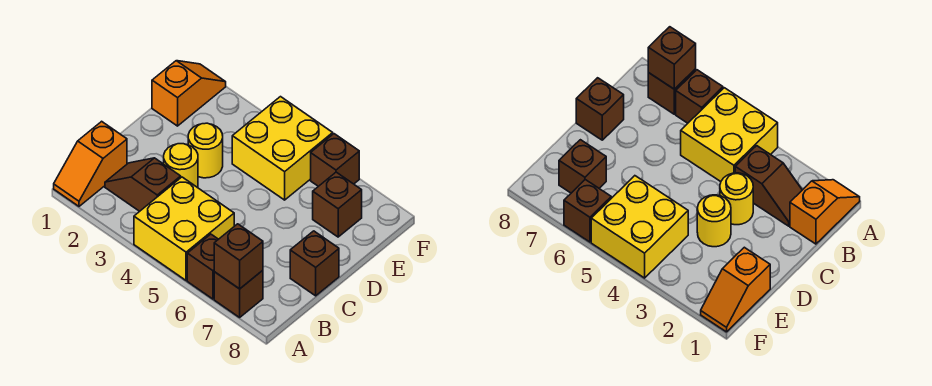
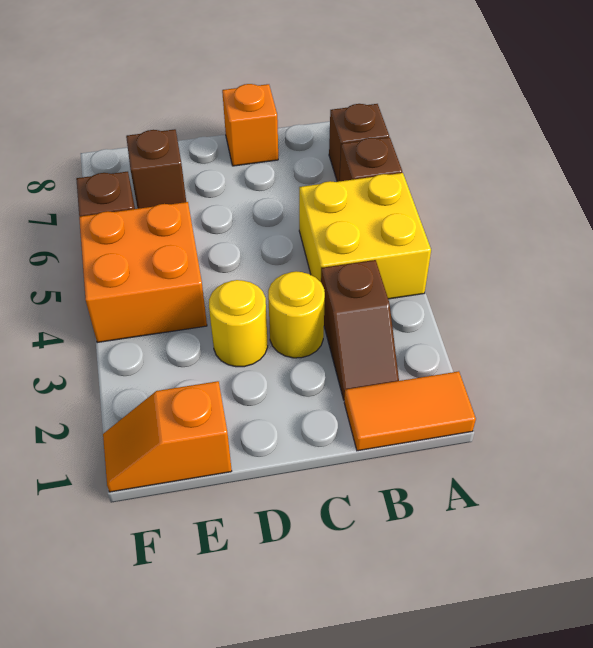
orange slope A1:B1 level 1 top B -> orange tile A1:B1 level 1
brown brick A7 level 2 -> none
brown brick C8 level 1 -> orange brick C8 level 1
yellow brick E4:F5 level 1 -> orange brick E4:F5 level 1

